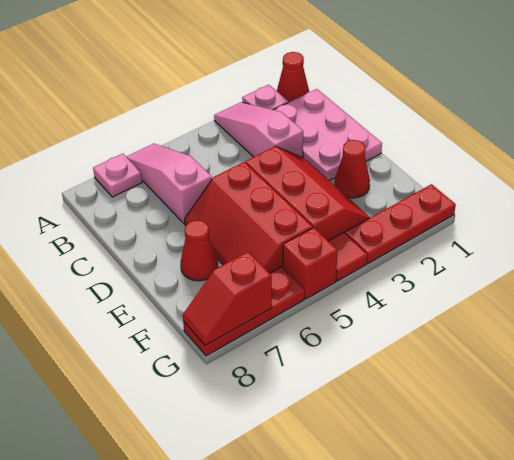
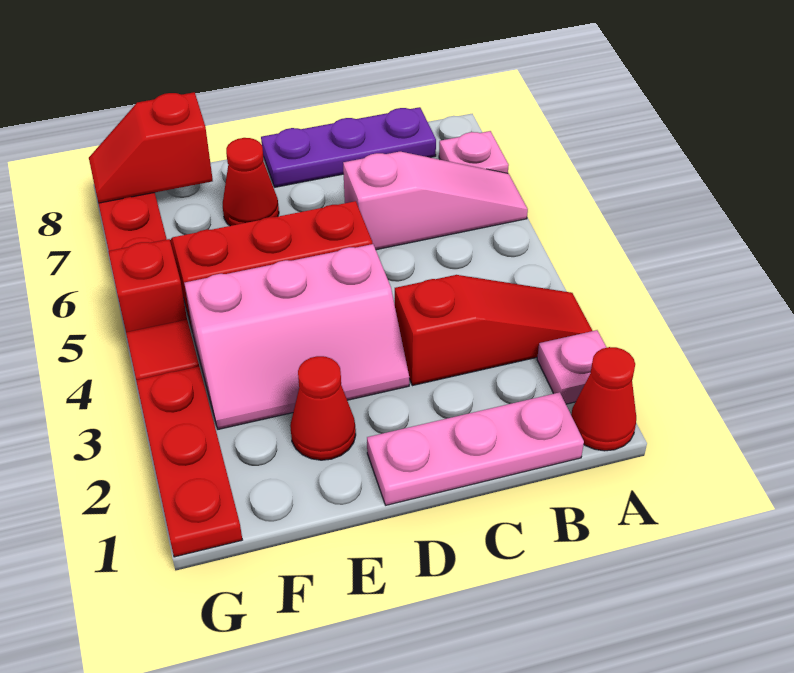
pink slope A3:C3 level 1 top C -> red slope A3:C3 level 1 top C
pink plate B1:D2 level 1 -> pink plate B1:D1 level 1
none -> purple plate B8:D8 level 1
red slope D3:F4 level 1 top 4 -> pink slope D3:F4 level 1 top 4
red slope G7:G8 level 2 top 7 -> red slope F8:G8 level 2 top F

